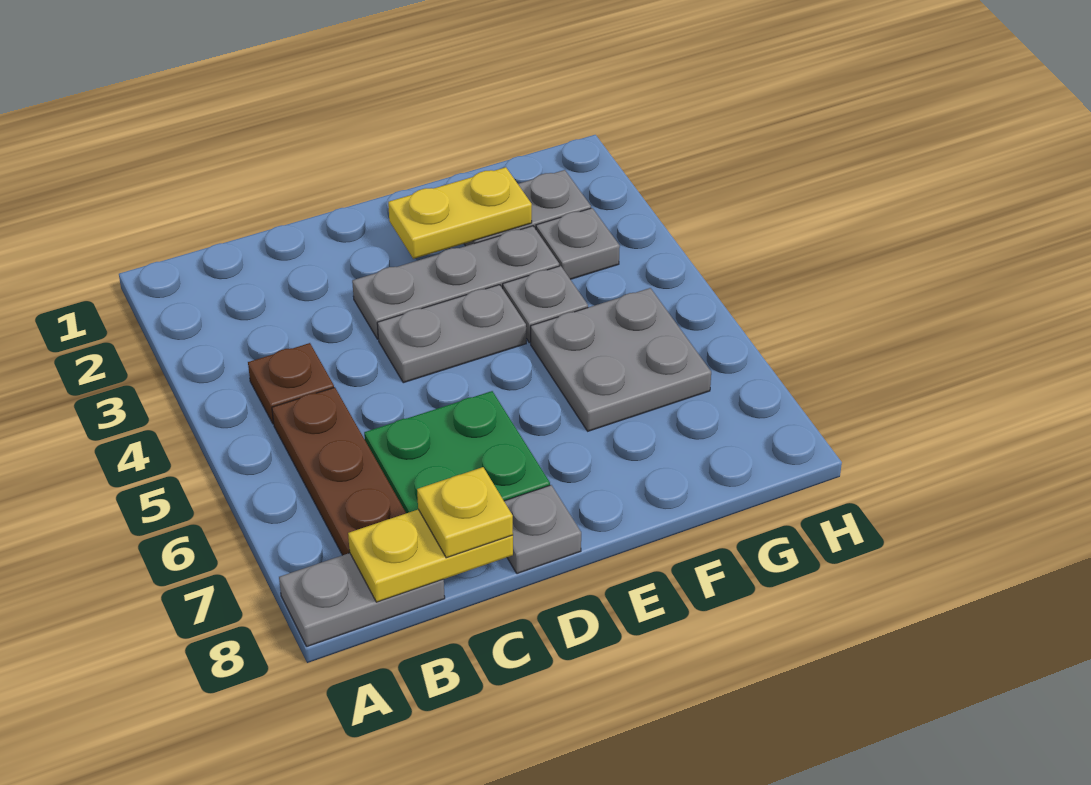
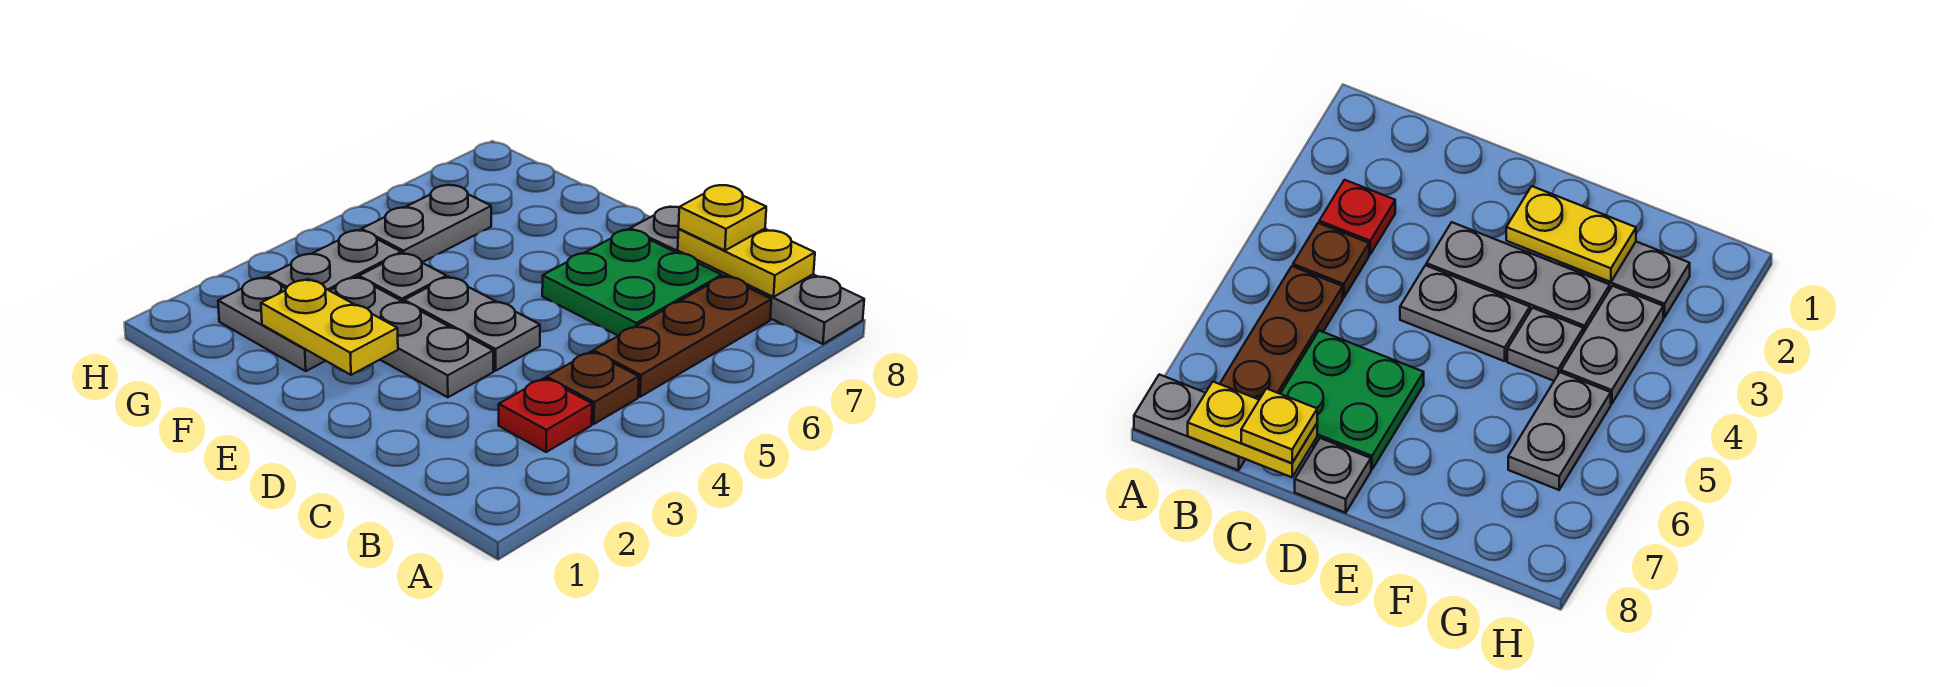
none -> red plate B3 level 1
grey plate F5:G6 level 1 -> grey plate G5:G6 level 1
grey plate G3 level 1 -> grey plate G3:G4 level 1

